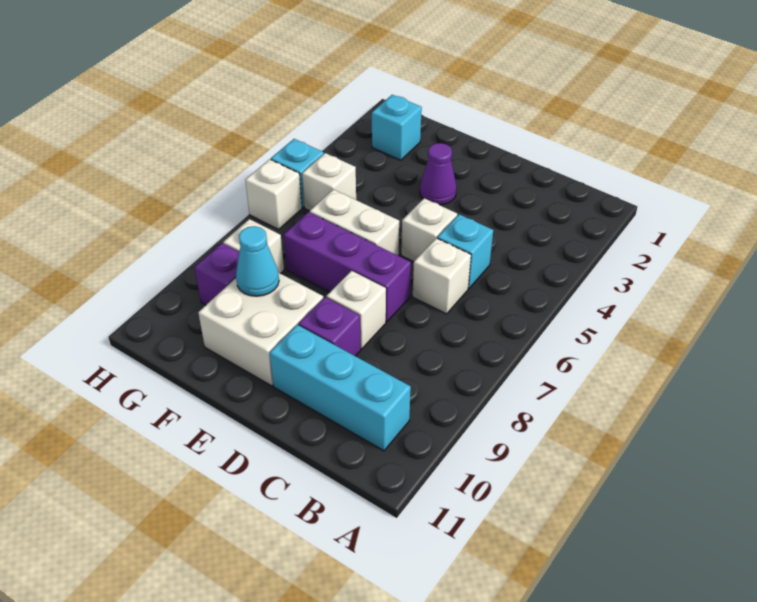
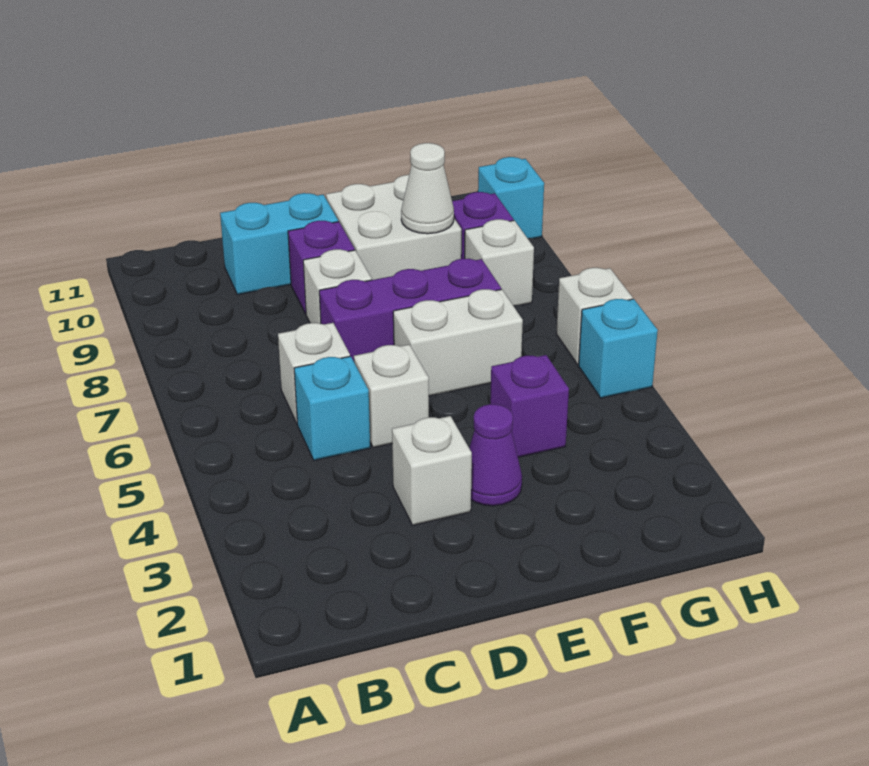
cyan brick B10:D10 level 1 -> cyan brick C10:D10 level 1
none -> purple brick F4 level 1
cyan cone F9 level 2 -> white cone F9 level 2
cyan brick G2 level 1 -> cyan brick H10 level 1
white brick G5 level 1 -> white brick D3 level 1

